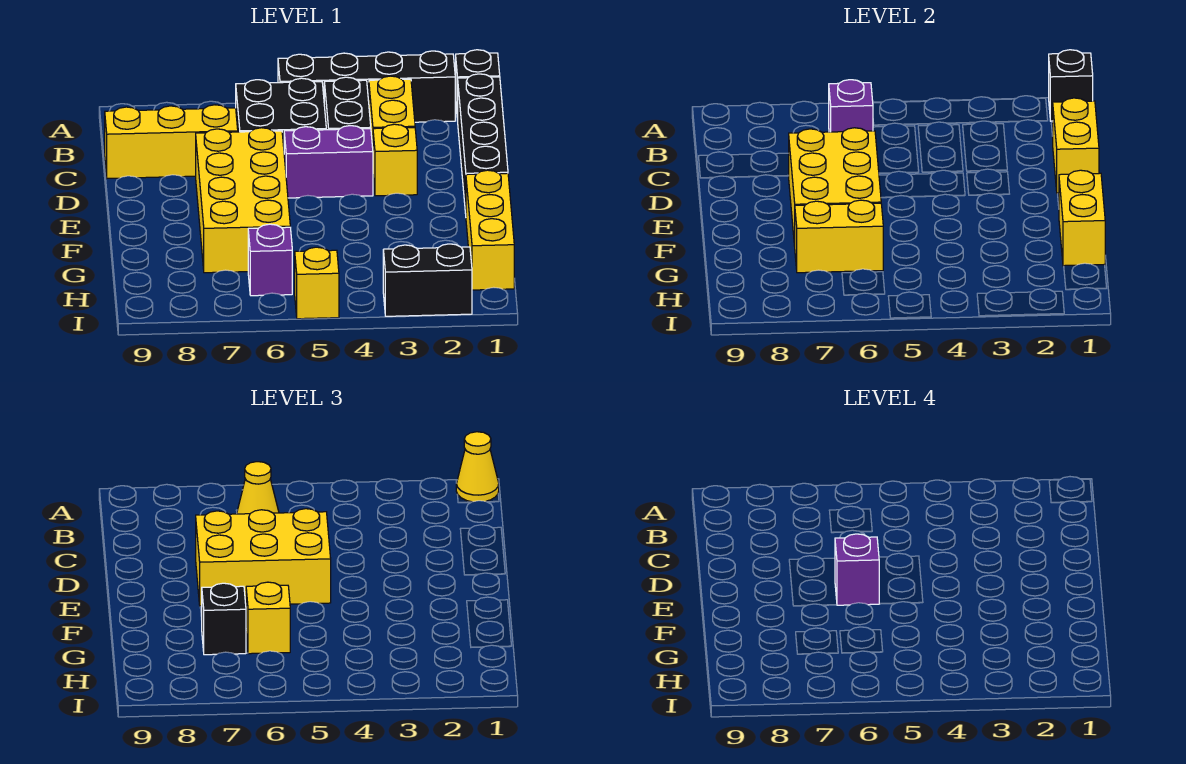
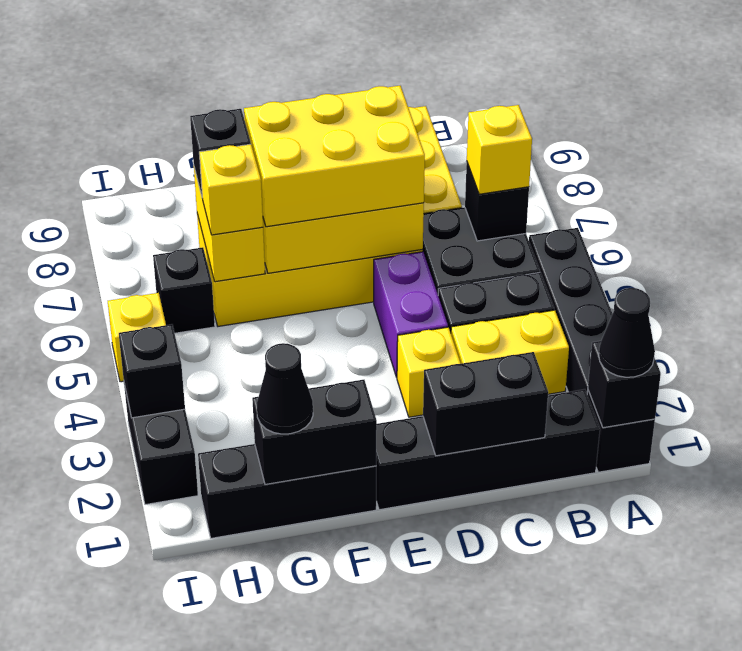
yellow cone A1 level 3 -> black cone A1 level 3
purple brick B6 level 2 -> black brick B6 level 2
yellow cone B6 level 3 -> yellow brick B6 level 3
yellow brick C1:D1 level 2 -> black brick C1:D1 level 2
yellow brick D5:E7 level 3 -> yellow brick D6:F7 level 3
purple brick E6 level 4 -> none
yellow brick F1:H1 level 1 -> black brick F1:H1 level 1
yellow brick F1:G1 level 2 -> black brick F1:G1 level 2
none -> black cone G1 level 3
purple brick H6 level 1 -> black brick H6 level 1
none -> black brick I3 level 2

